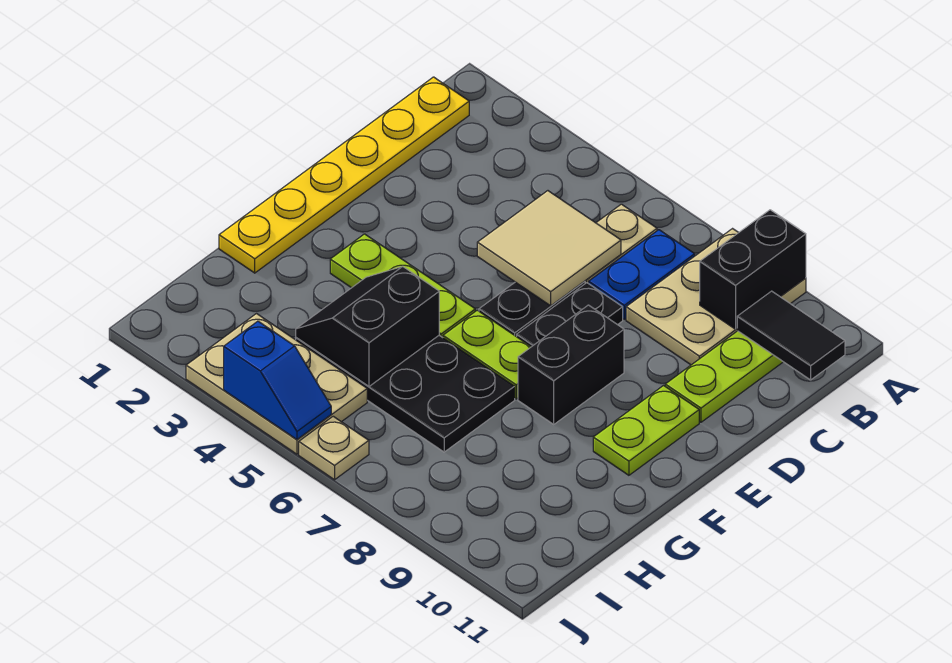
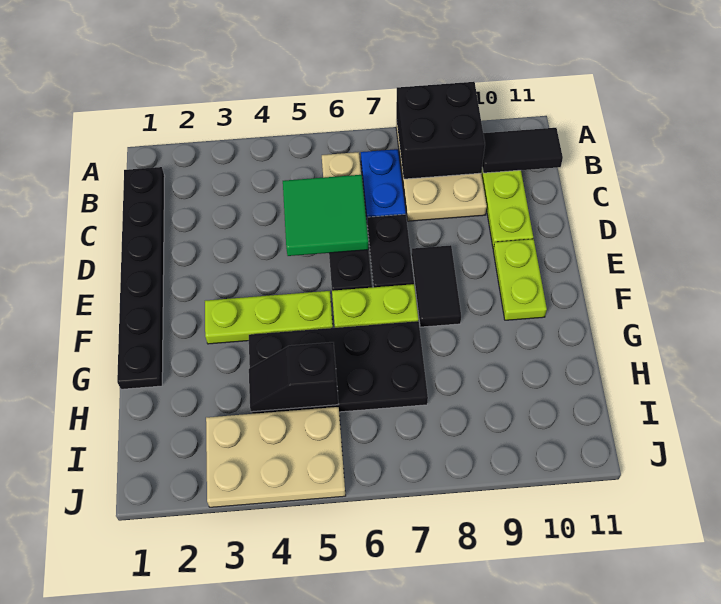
black brick A9:B9 level 2 -> black brick A8:B9 level 2
yellow plate B1:G1 level 1 -> black plate B1:G1 level 1
tan tile C5:D6 level 2 -> green tile C5:D6 level 2
black brick E8:F8 level 1 -> black tile E8:F8 level 1
black slope G4:H5 level 2 top 5 -> black slope H4:H5 level 2 top 5
blue slope J4:J5 level 2 top 4 -> none
tan plate J6 level 1 -> none

